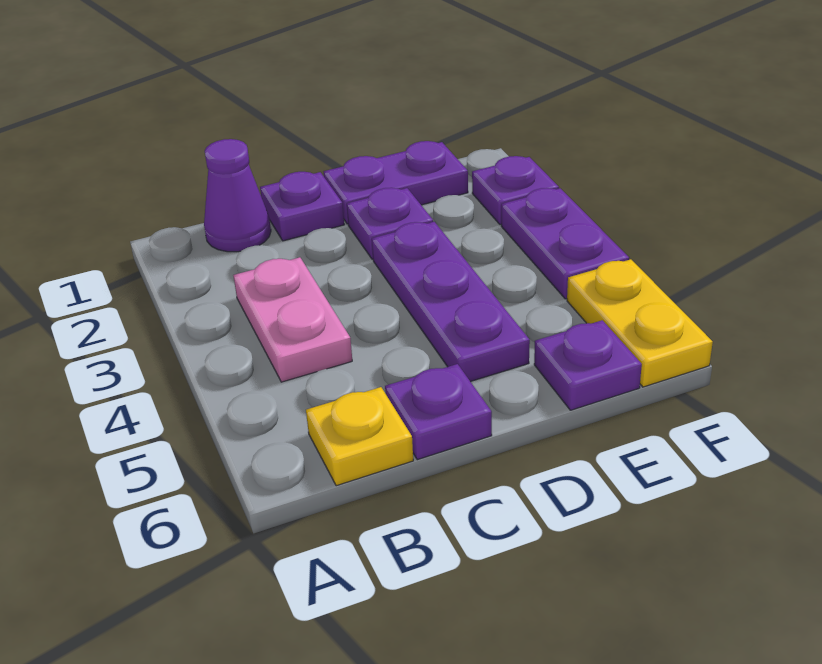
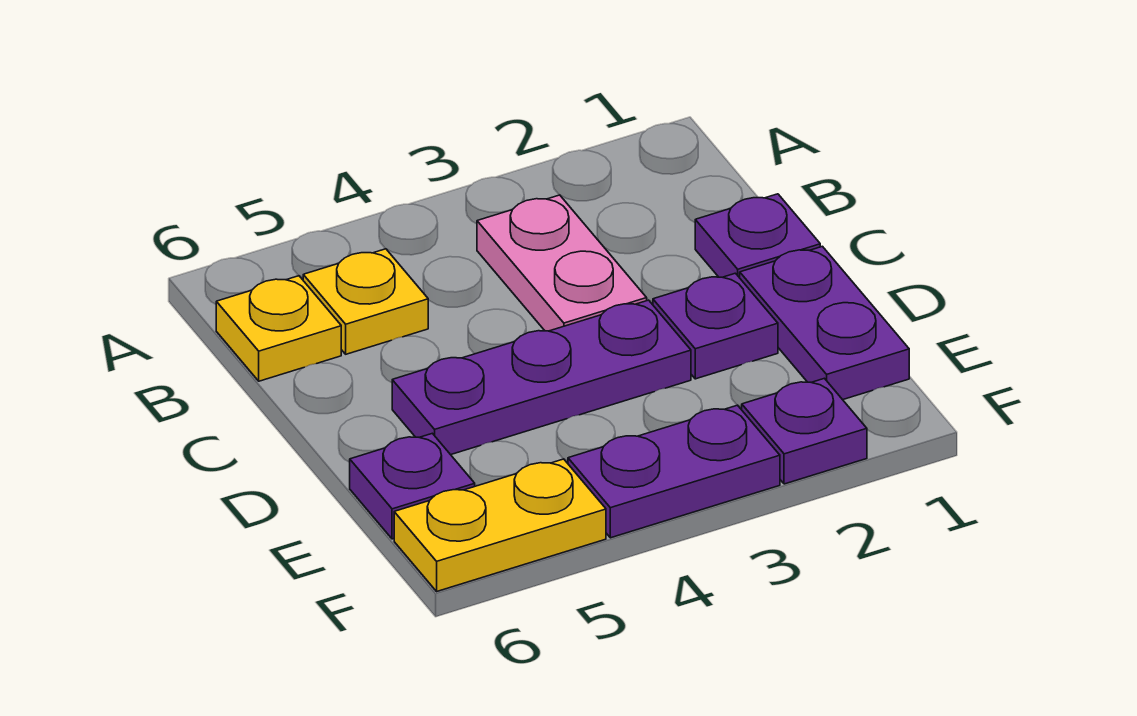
purple cone B1 level 1 -> none
pink plate B3:B4 level 1 -> pink plate B3:C3 level 1
none -> yellow plate B5 level 1
purple plate C6 level 1 -> none

